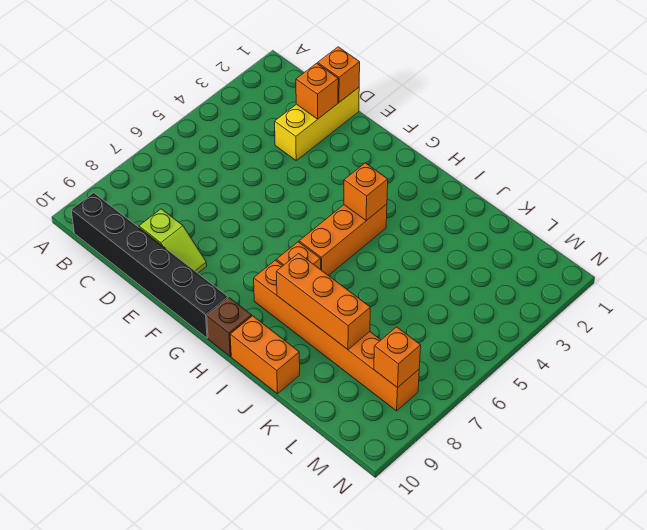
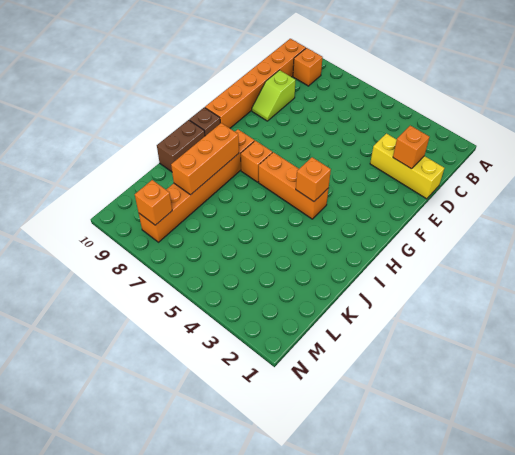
black brick B10:G10 level 1 -> orange brick B10:G10 level 1
orange brick D1 level 2 -> orange brick B9 level 1
orange brick I10:J10 level 1 -> brown brick I10:J10 level 1

